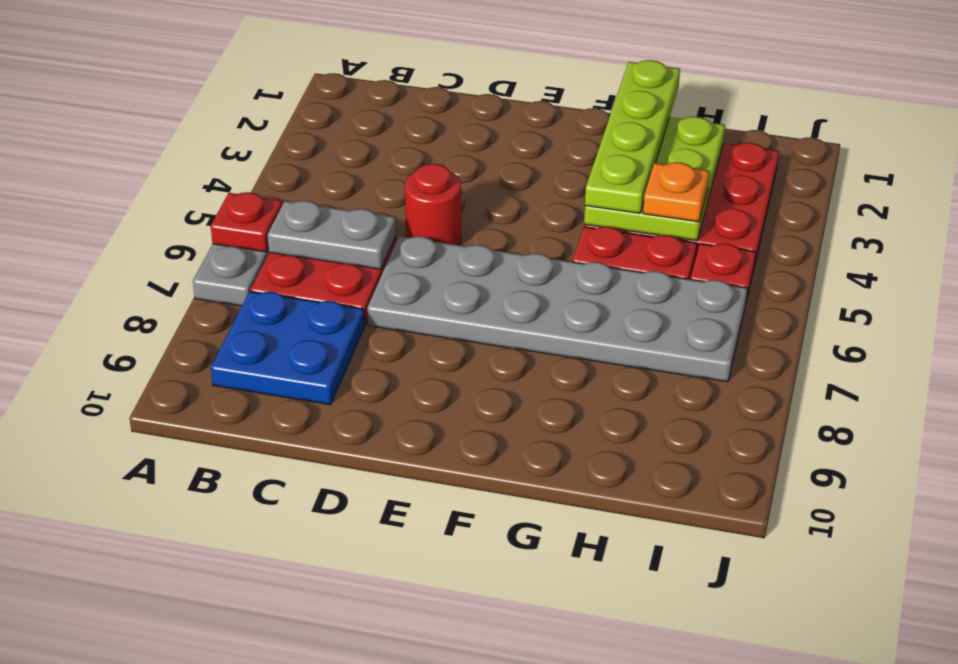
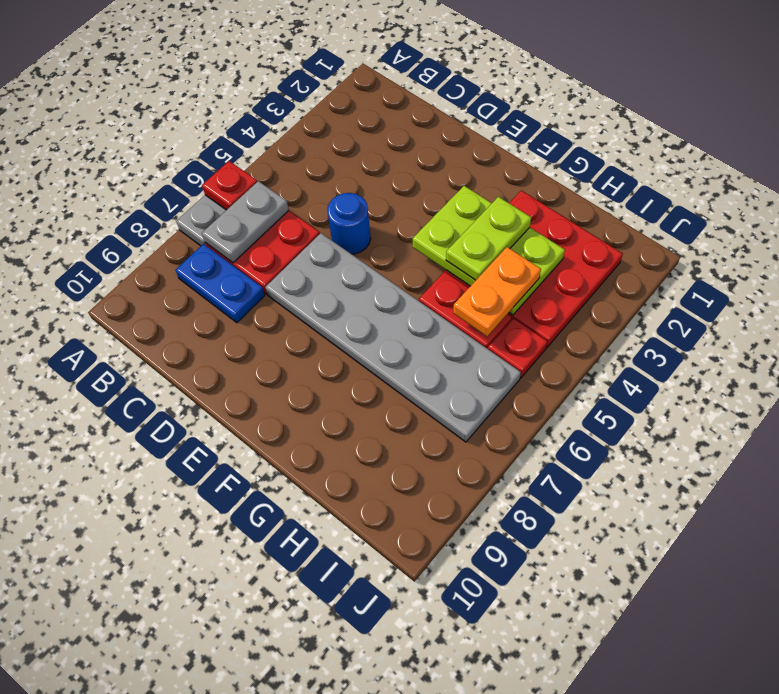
grey plate B6:C6 level 2 -> grey plate B6:B7 level 2
blue plate B8:C9 level 1 -> blue plate B8:C8 level 1
red round brick D5 level 1 -> blue round brick D5 level 1
lime plate G1:G4 level 3 -> lime plate G3:G4 level 3
lime plate G2:H4 level 2 -> lime plate F3:H4 level 2
orange plate H4 level 3 -> orange plate H4:H5 level 3

